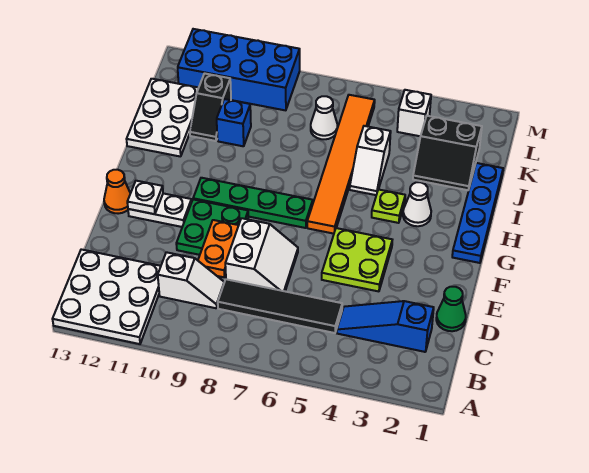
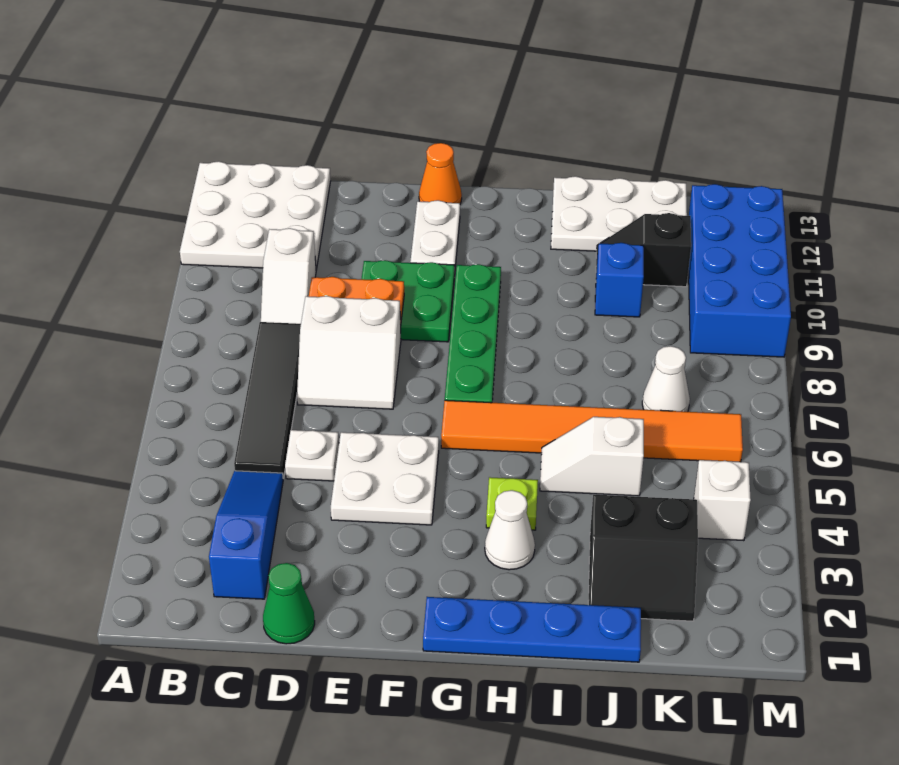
lime plate E4:F5 level 1 -> white plate E4:F5 level 1
white plate F12 level 2 -> white plate D5 level 1
black slope J2:K3 level 1 top K -> black slope J2:K3 level 1 top 3

